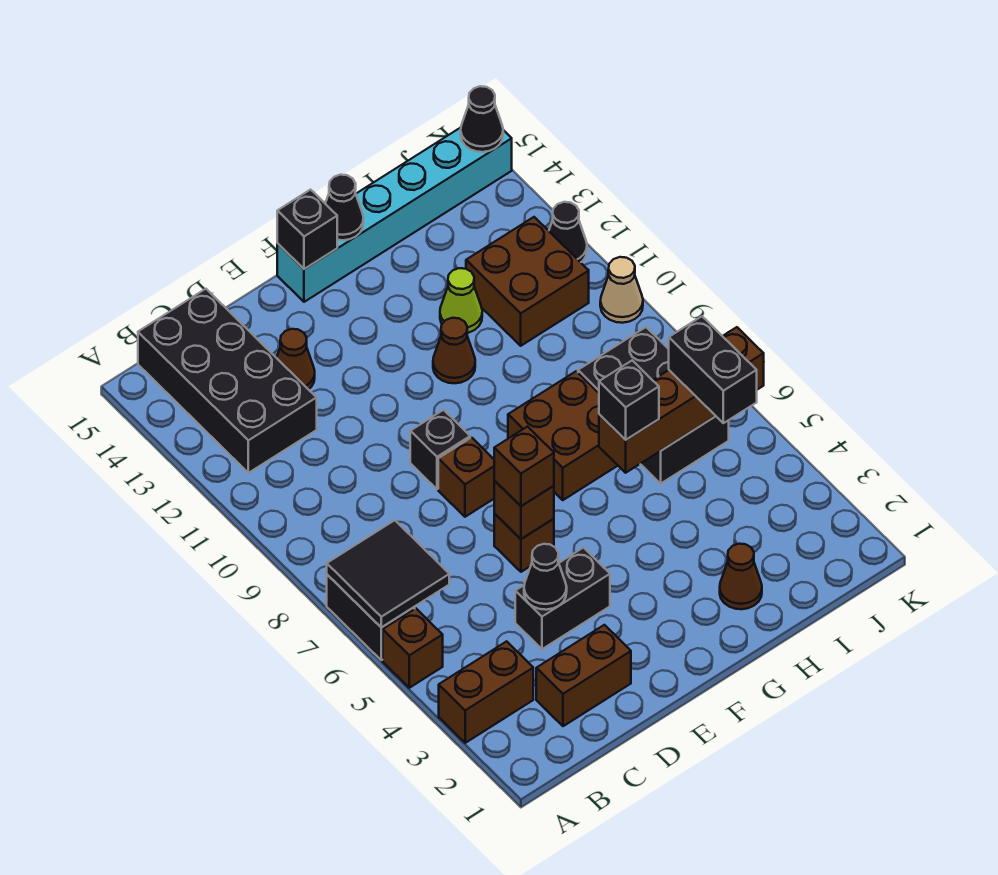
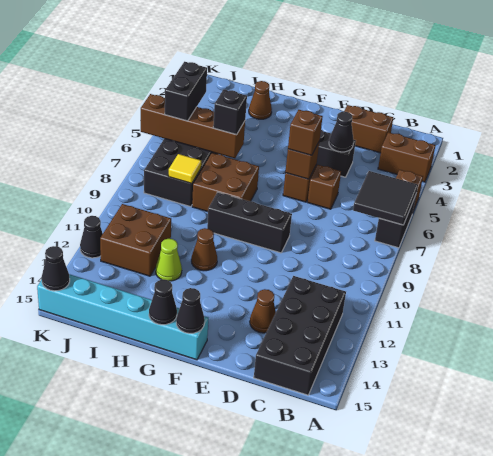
brown brick E8 level 1 -> brown brick D6 level 1
black brick E9 level 1 -> black brick E9:G9 level 1
black brick F15 level 2 -> black cone F15 level 2
none -> yellow tile I8 level 2
tan cone K10 level 1 -> none

